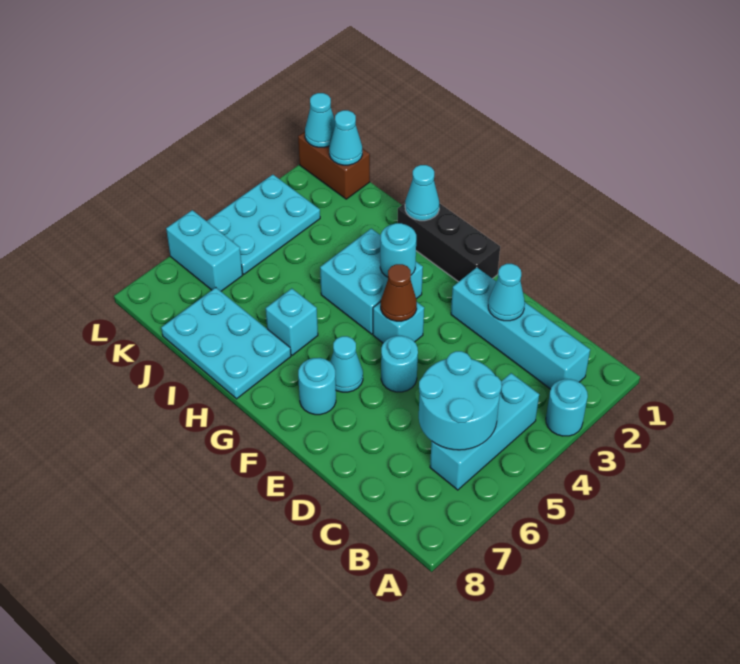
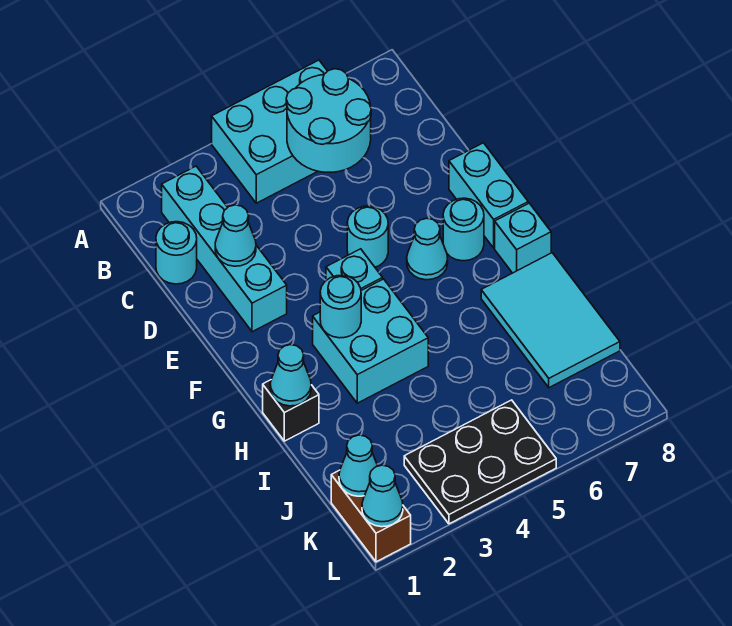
cyan round brick A3 level 1 -> cyan round brick C1 level 1
cyan brick B4:B6 level 1 -> cyan brick A4:B6 level 1
black brick F1:H1 level 1 -> black brick H1 level 1
brown cone F4 level 2 -> none
cyan brick H6 level 1 -> cyan brick G8 level 1
cyan plate H7:J8 level 1 -> cyan tile H7:J8 level 1
cyan plate K3:L5 level 1 -> black plate K3:L5 level 1
cyan brick K6:L6 level 1 -> cyan brick E8:F8 level 1

